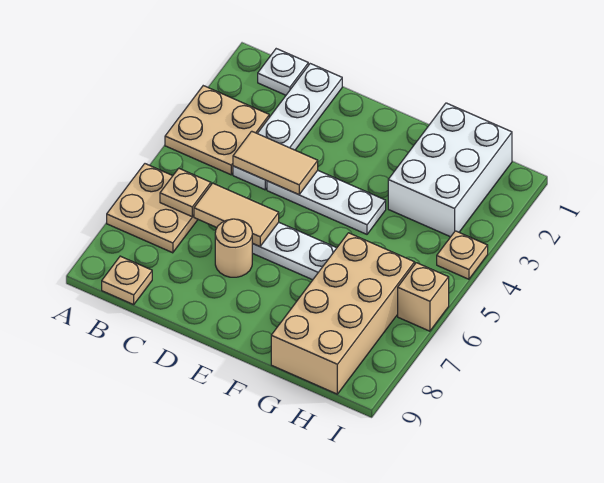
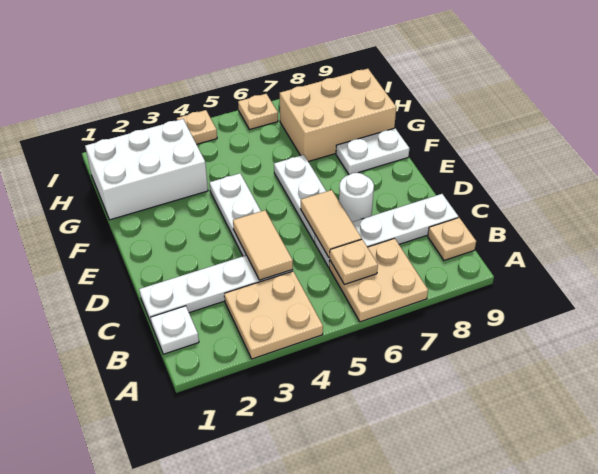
none -> white plate C6:C9 level 1
tan round brick D7 level 1 -> white round brick D7 level 1
none -> white plate F8:F9 level 1
tan brick G6:H9 level 1 -> tan brick G7:H9 level 1
tan brick I6 level 1 -> tan plate I6 level 1

